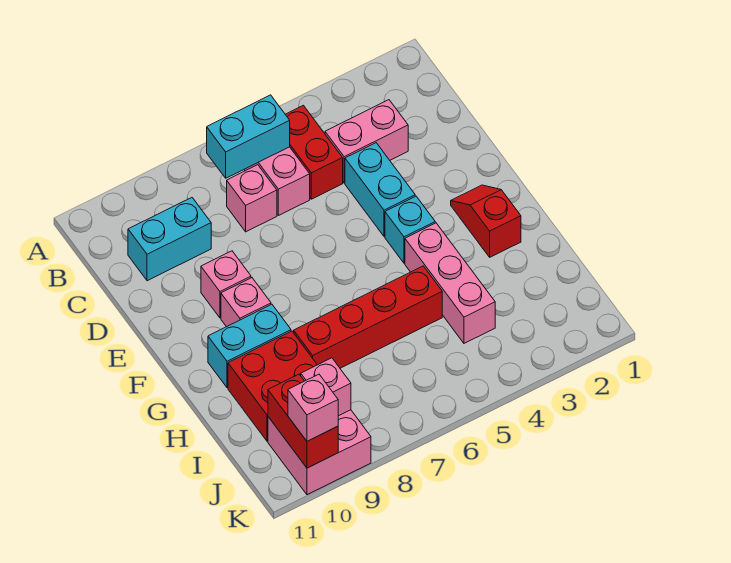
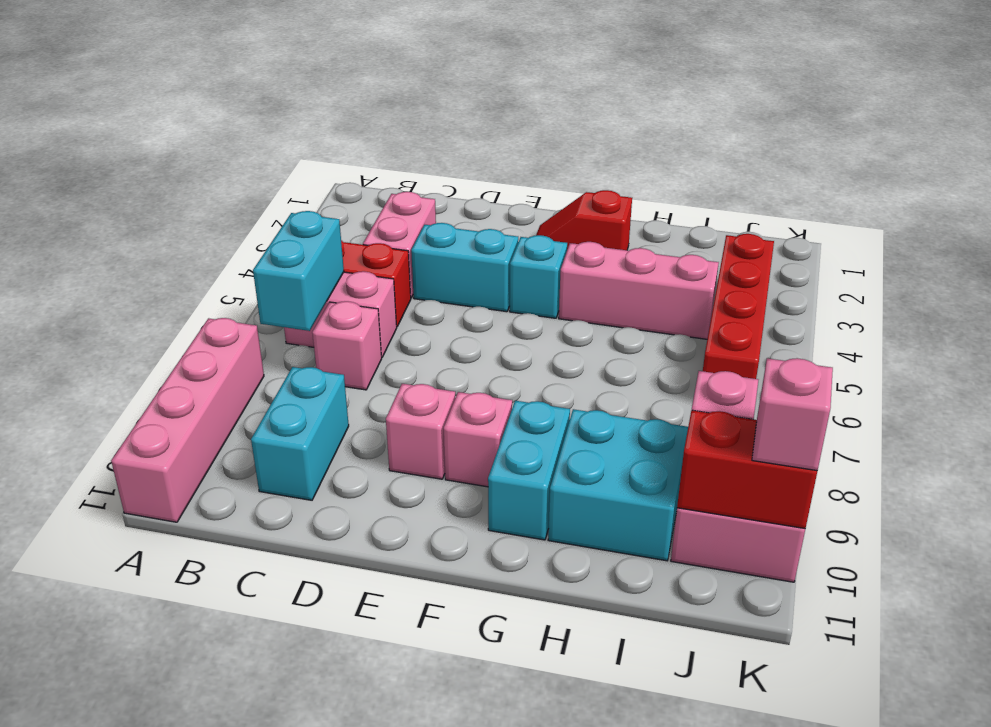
none -> pink brick A8:A11 level 1
red brick H5:H8 level 1 -> red brick J3:J6 level 1
red brick H9:I10 level 1 -> cyan brick H9:I10 level 1

